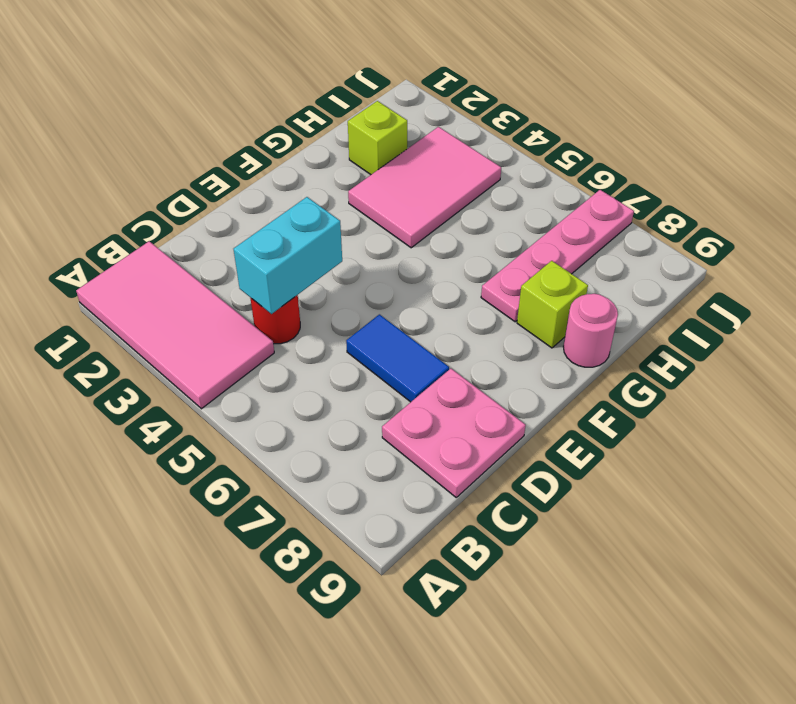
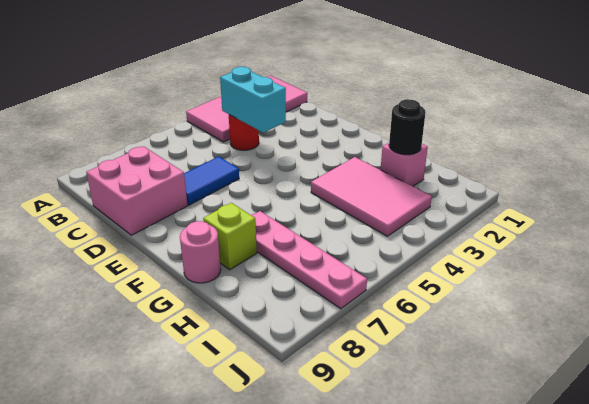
pink plate C8:D9 level 1 -> pink brick C8:D9 level 1
lime brick H2 level 1 -> pink brick H2 level 1
none -> black round brick H2 level 2

